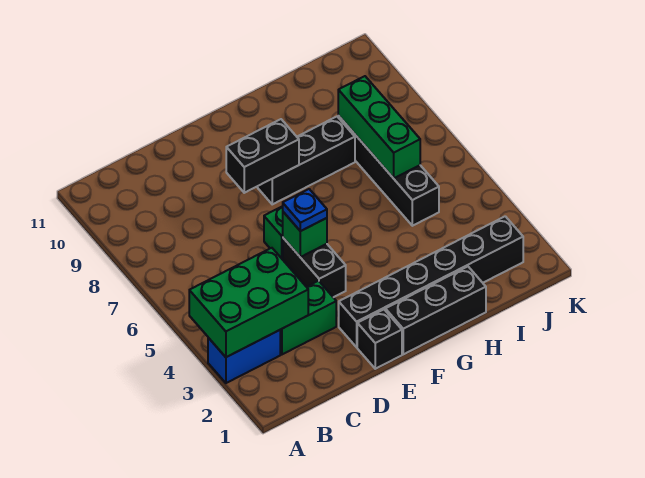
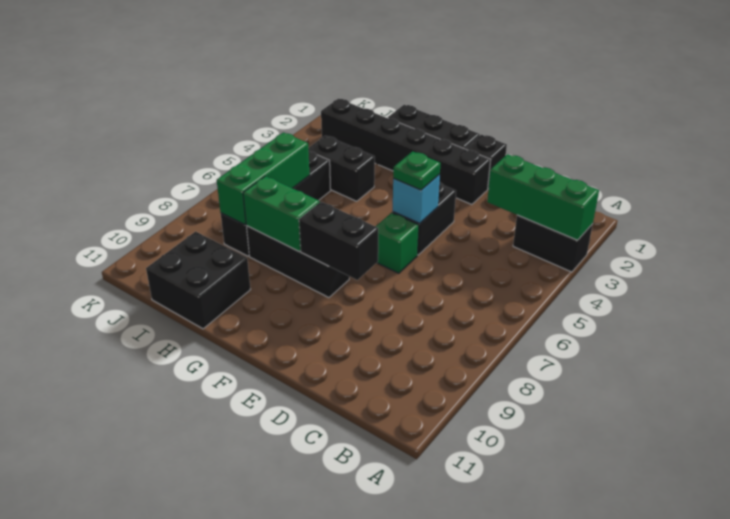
blue brick A3:B3 level 1 -> black brick A3:B3 level 1
green brick A3:C4 level 2 -> green brick A3:C3 level 2
green brick C3:D3 level 1 -> green brick G8:H8 level 2
green brick E5 level 2 -> cyan brick E5 level 2
blue plate E5 level 3 -> green plate E5 level 3
none -> black brick H4:I4 level 1
none -> black brick H10:I11 level 1

